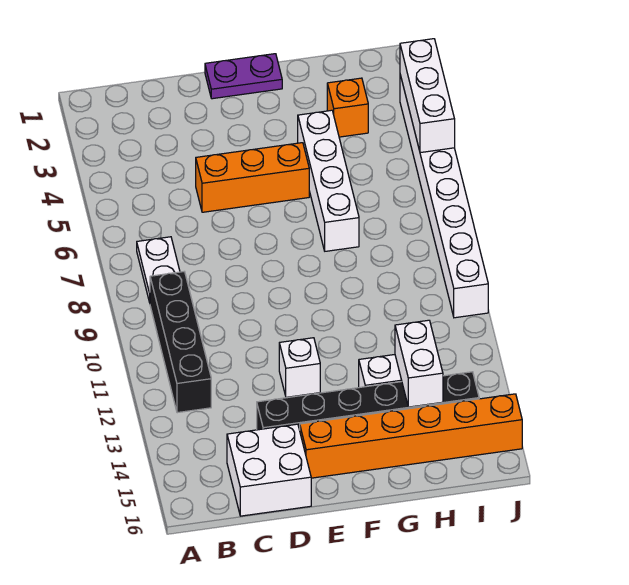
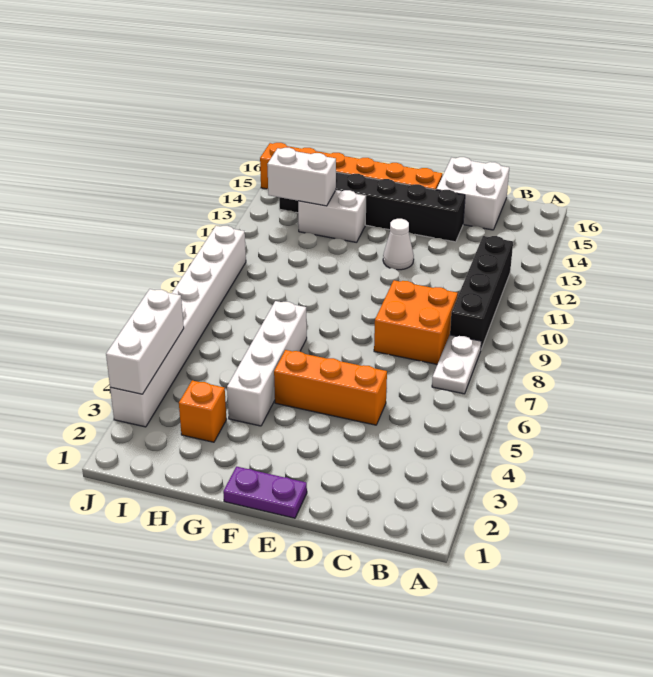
none -> orange brick C8:D9 level 1
white brick E12 level 1 -> white cone E12 level 1
white brick H13:H14 level 2 -> white brick H13:I13 level 2

